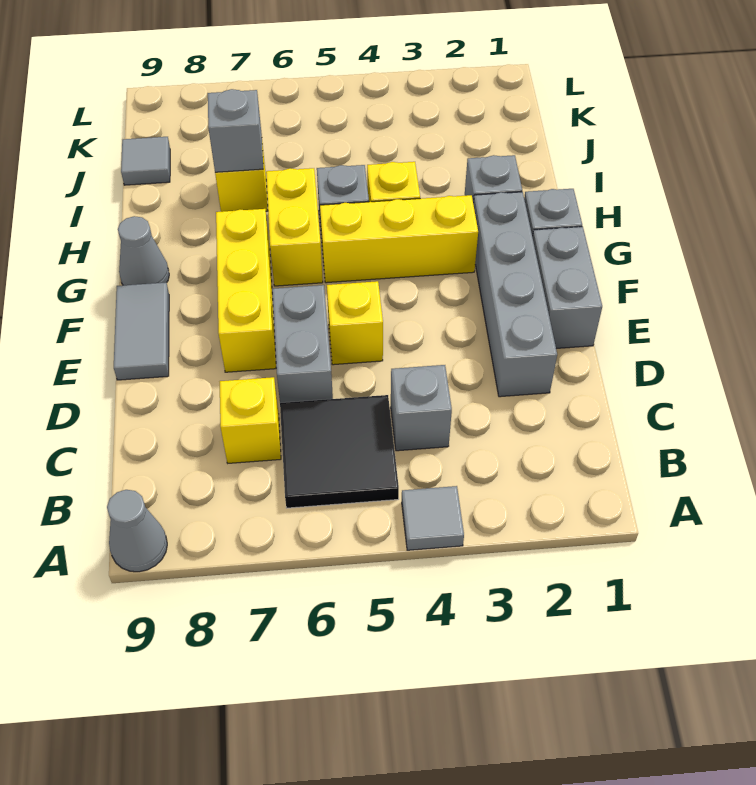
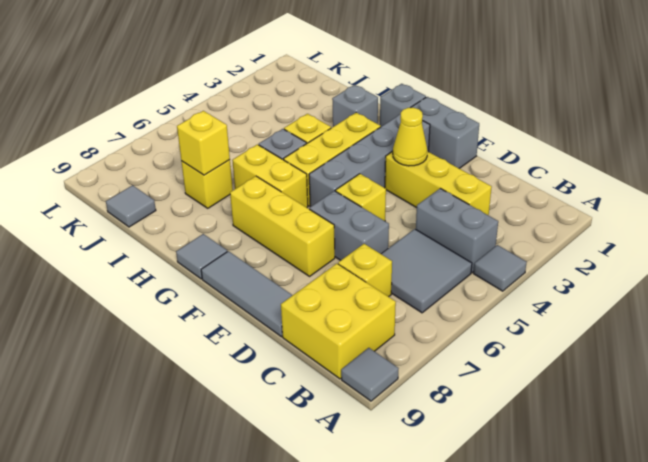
grey cone A9 level 1 -> grey tile A9 level 1
black tile B5:C6 level 1 -> grey tile B5:C6 level 1
none -> yellow brick B8:C9 level 1
none -> yellow brick C3:E3 level 1
grey brick C4 level 1 -> grey brick B4:C4 level 1
grey brick D2:G2 level 1 -> grey brick F2:F5 level 1
none -> yellow cone E3 level 2
grey tile E9:F9 level 1 -> grey tile D9:F9 level 1
grey cone G9 level 1 -> grey tile G9 level 1
grey brick I7 level 2 -> yellow brick I7 level 2

